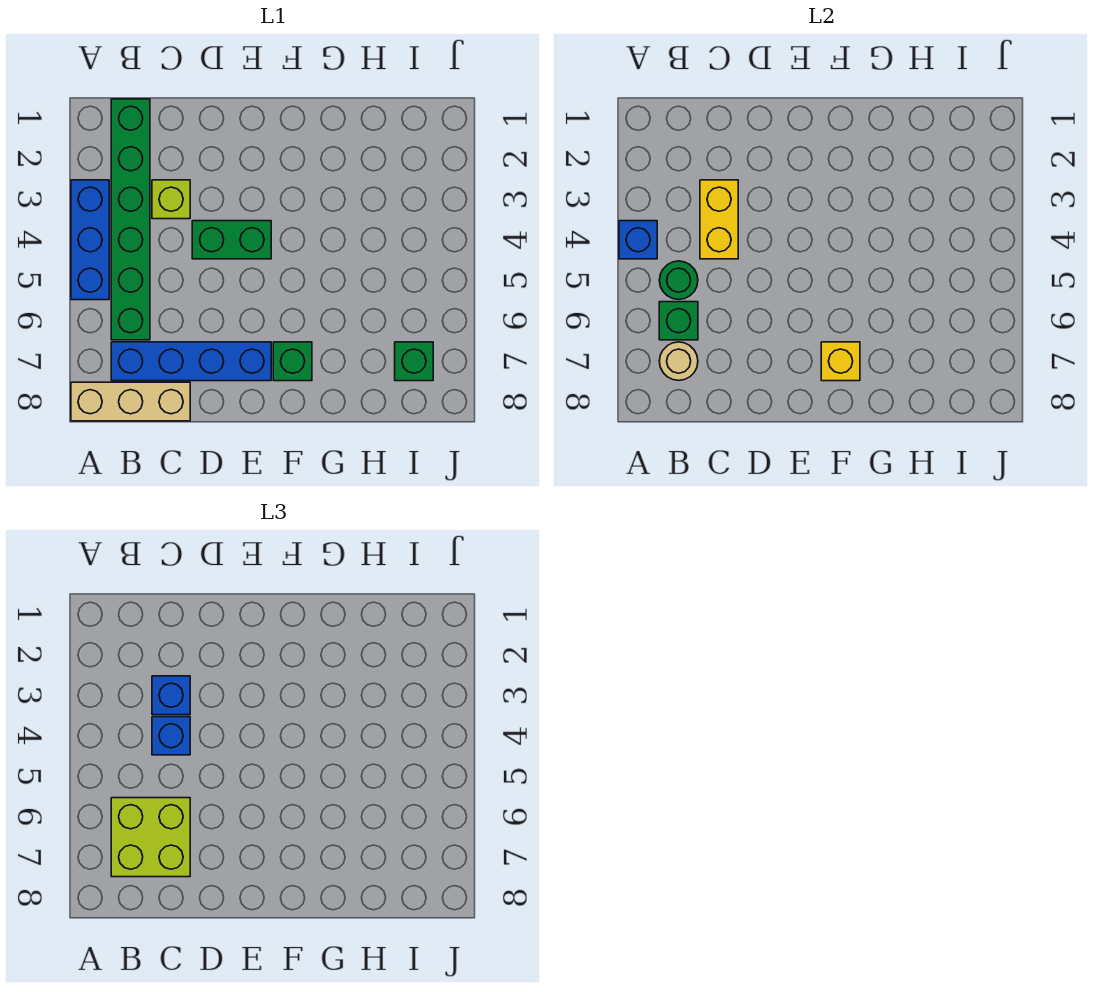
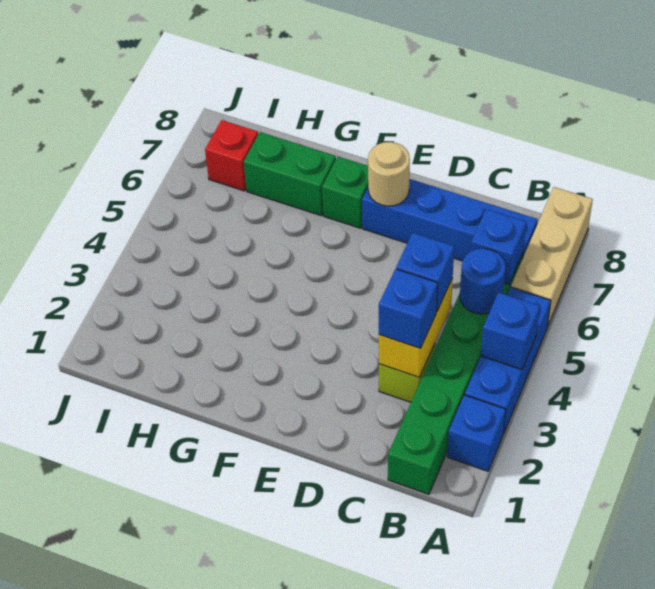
none -> blue brick A2 level 1
tan brick A8:C8 level 1 -> tan brick A6:A8 level 1
green round brick B5 level 2 -> blue round brick B5 level 2
green brick B6 level 2 -> blue brick B6 level 2
lime brick B6:C7 level 3 -> none
tan round brick B7 level 2 -> tan round brick E7 level 2
green brick D4:E4 level 1 -> green brick G7:H7 level 1
yellow brick F7 level 2 -> none
green brick I7 level 1 -> red brick I7 level 1

